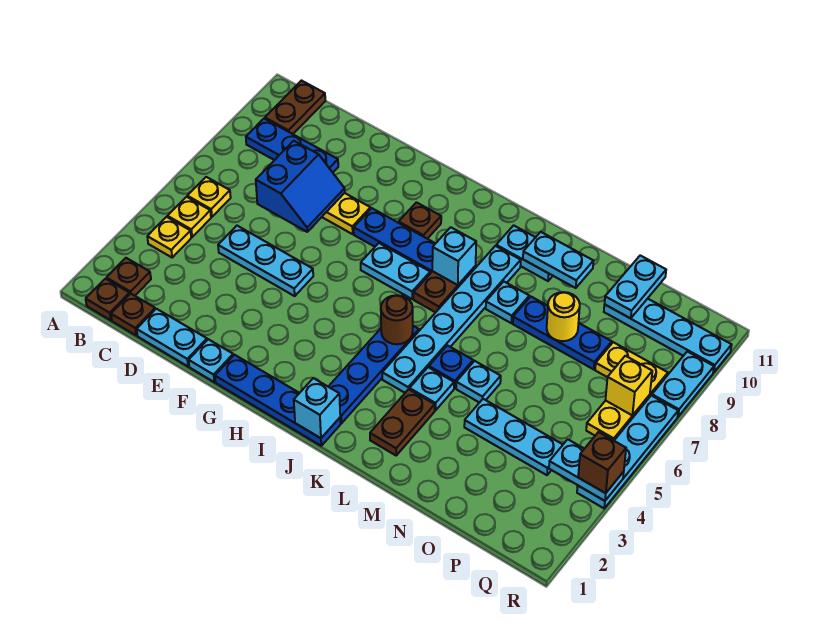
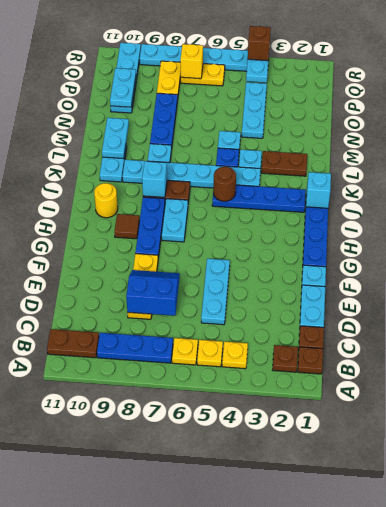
blue plate B9:D9 level 1 -> blue plate B7:B9 level 1
brown plate H9 level 1 -> brown tile H9 level 1
yellow round brick N8 level 2 -> yellow round brick I10 level 1
cyan plate O10:O11 level 2 -> cyan plate O10:P10 level 2

